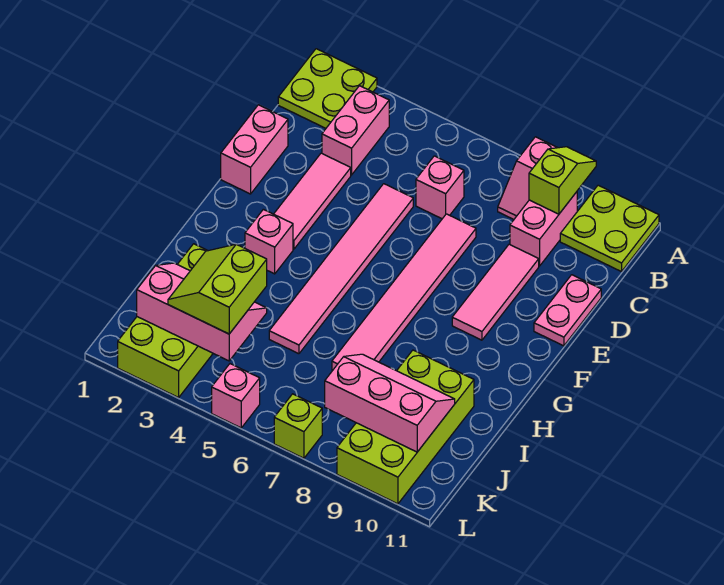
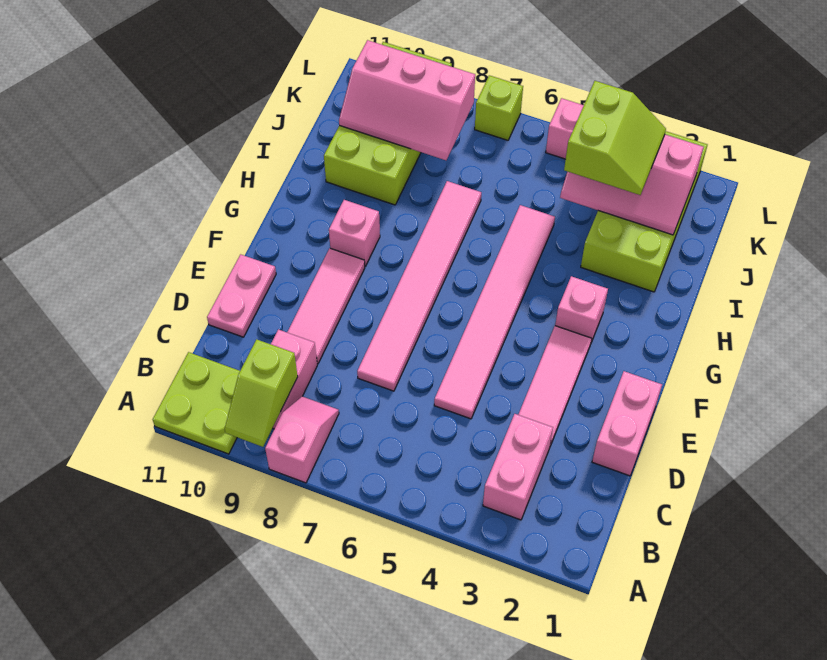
lime plate A1:B2 level 1 -> none
pink brick C6 level 1 -> pink brick G9 level 1

